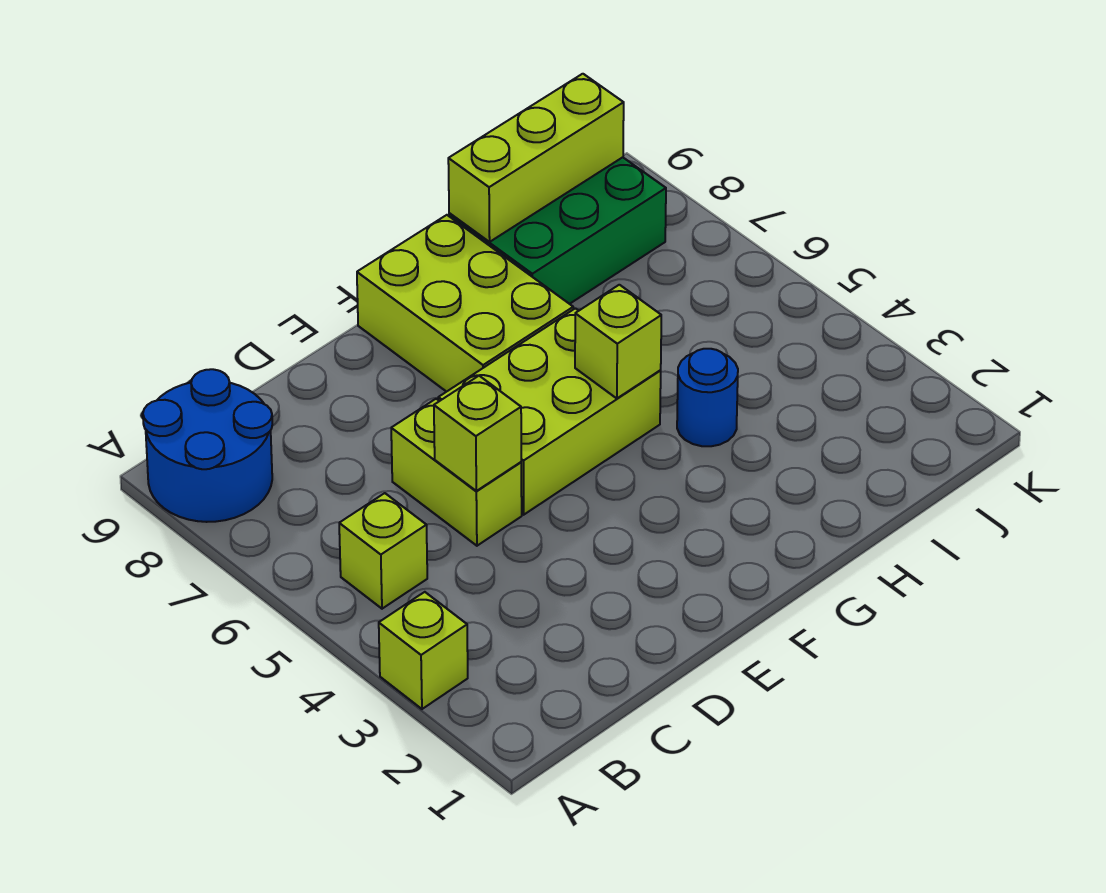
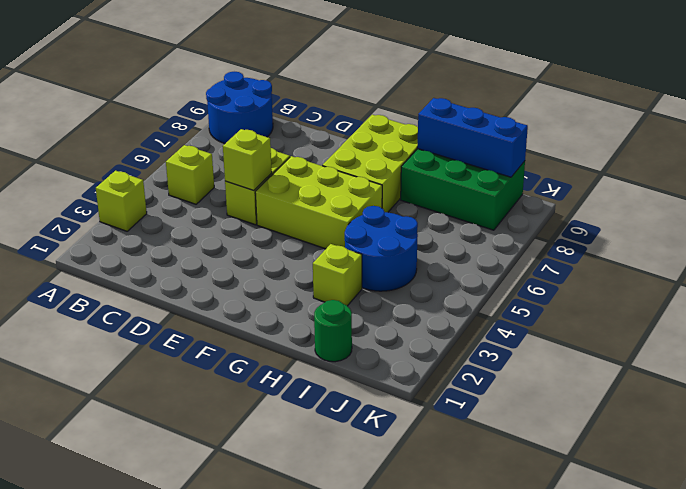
lime brick G5 level 2 -> lime brick H3 level 1
blue round brick H4 level 1 -> blue round brick H4:I5 level 1
lime brick H9:J9 level 2 -> blue brick H9:J9 level 2
none -> green round brick I1 level 1

